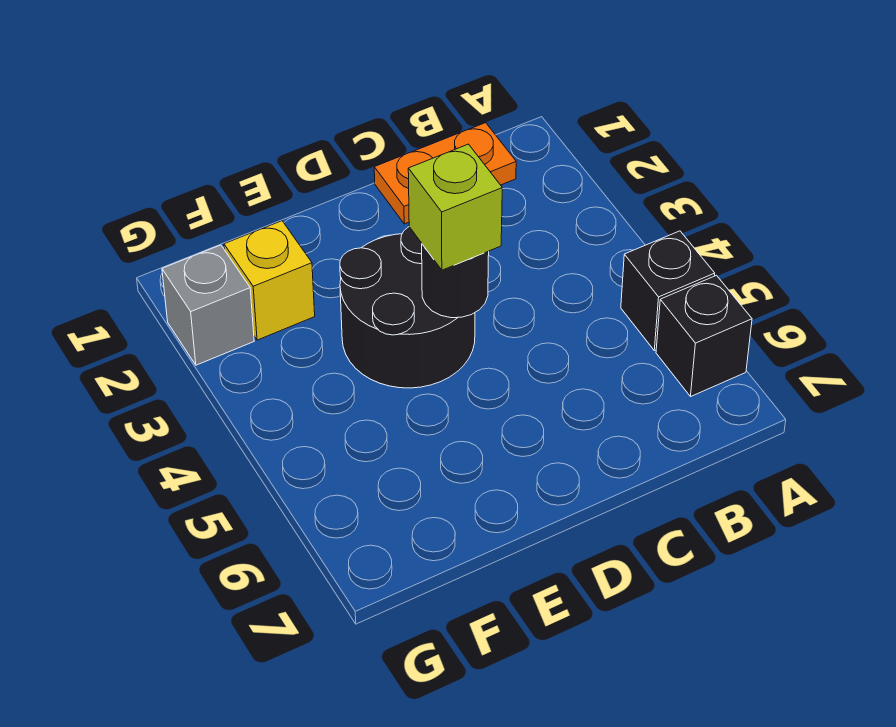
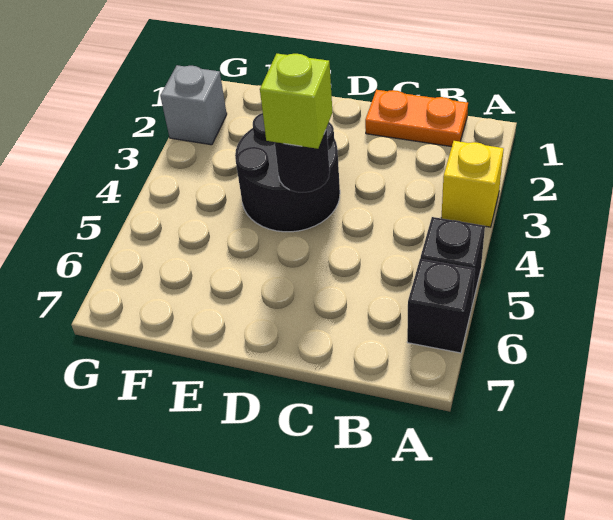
yellow brick F2 level 1 -> yellow brick A3 level 1

